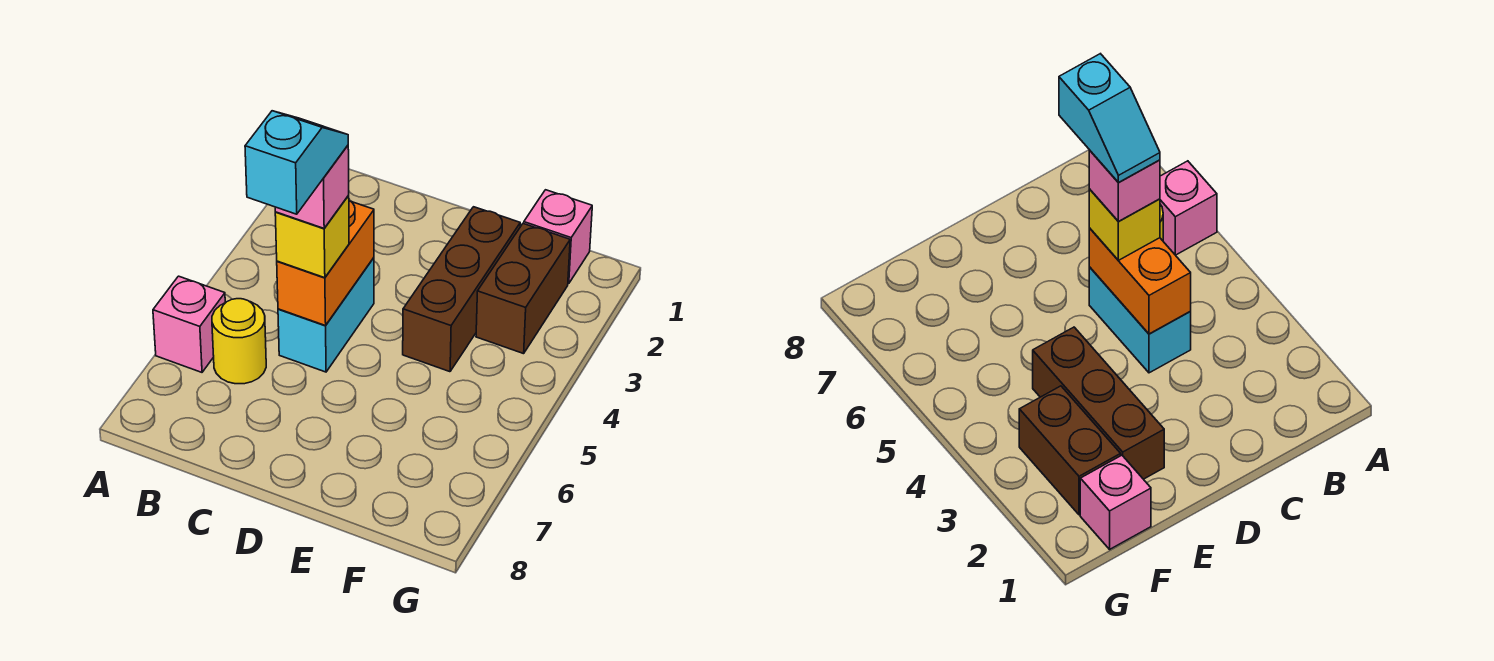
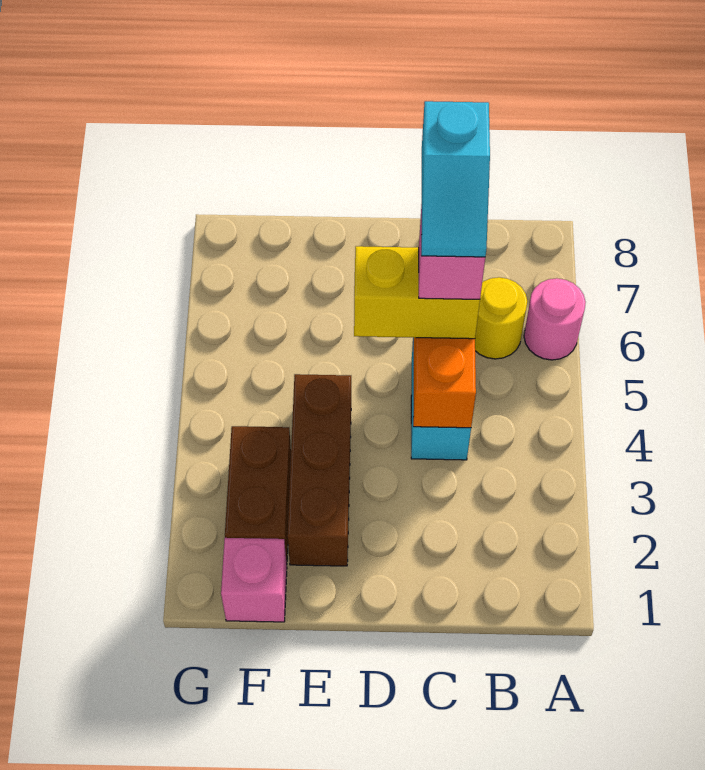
pink brick A6 level 1 -> pink round brick A6 level 1
yellow brick C5 level 3 -> yellow brick C5:D5 level 3

